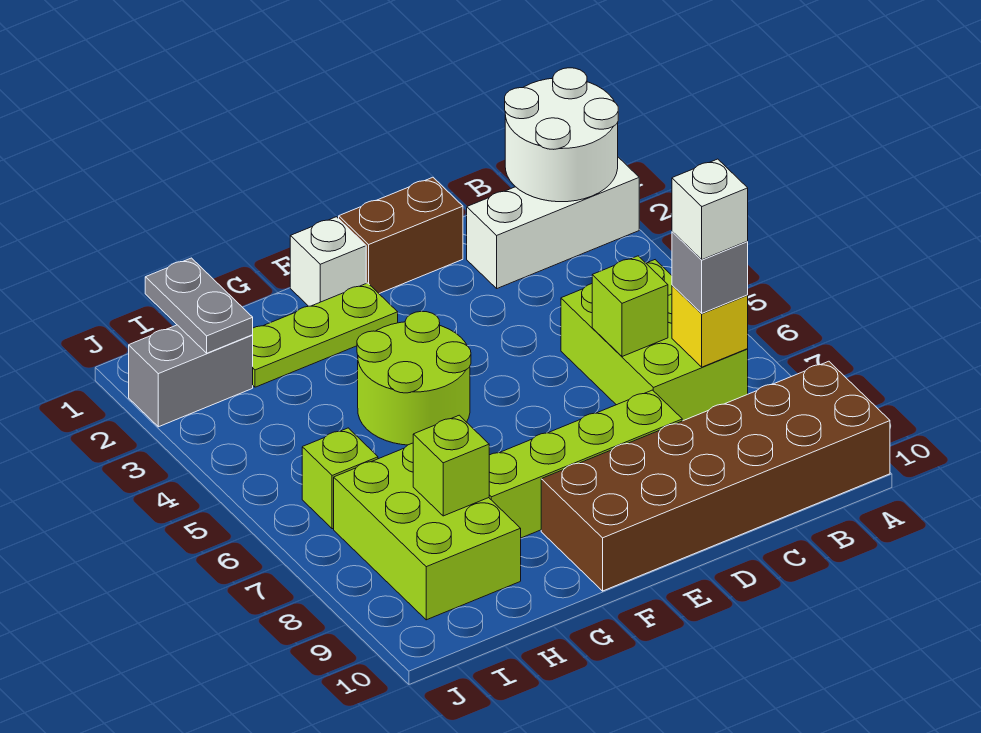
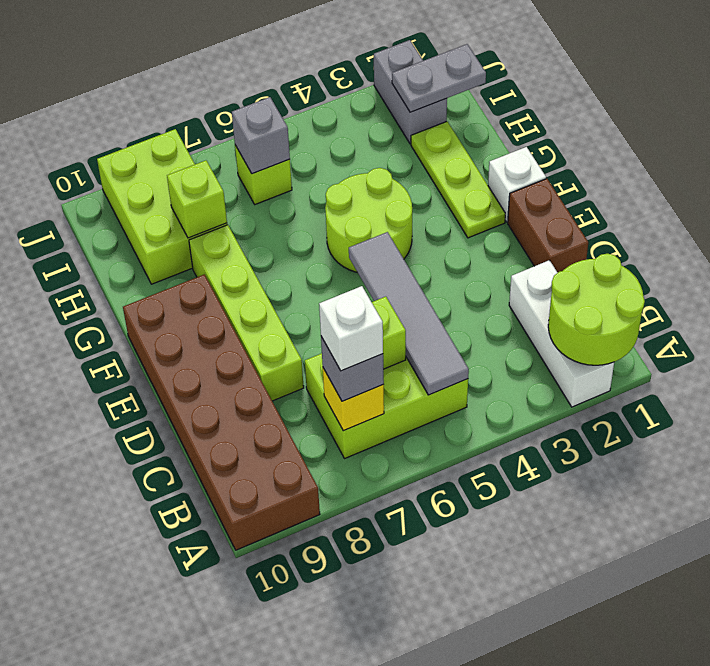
white round brick A1:B2 level 2 -> lime round brick A1:B2 level 2
none -> grey tile B5:E5 level 2
lime brick H7:I9 level 1 -> lime brick H8:J9 level 1
none -> grey brick I6 level 2

